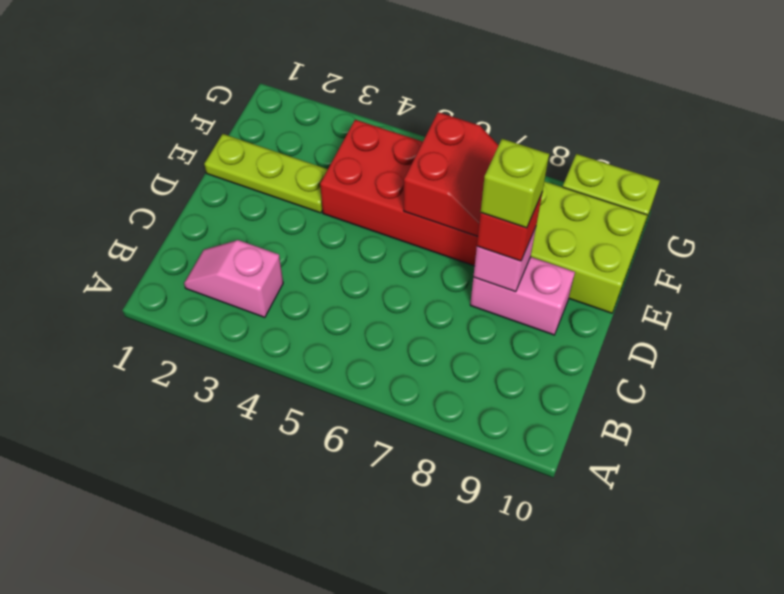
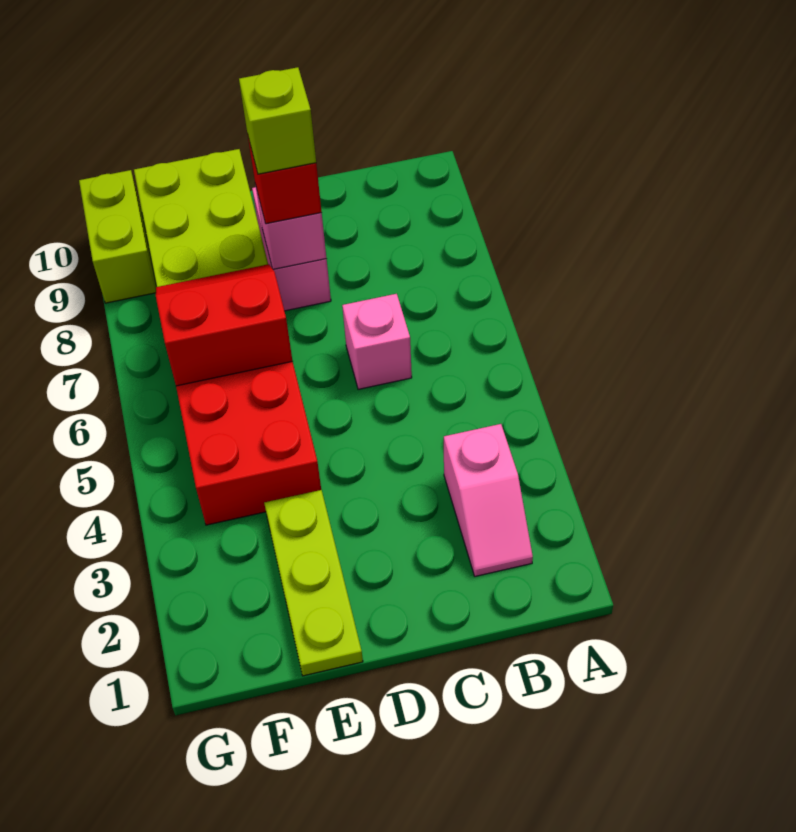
none -> pink brick C6 level 1

